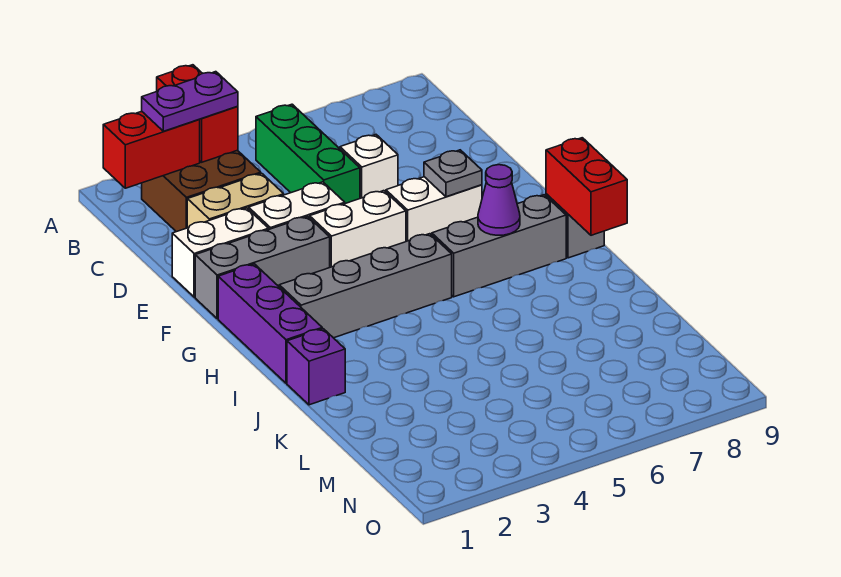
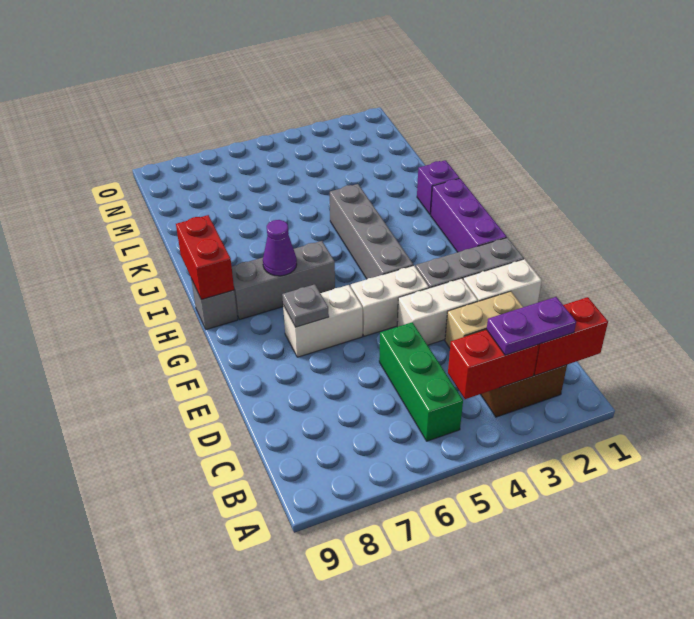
red brick A3:B3 level 2 -> red brick B3:B4 level 2
white brick D6 level 1 -> none
grey brick H2:H5 level 1 -> grey brick G4:J4 level 1

